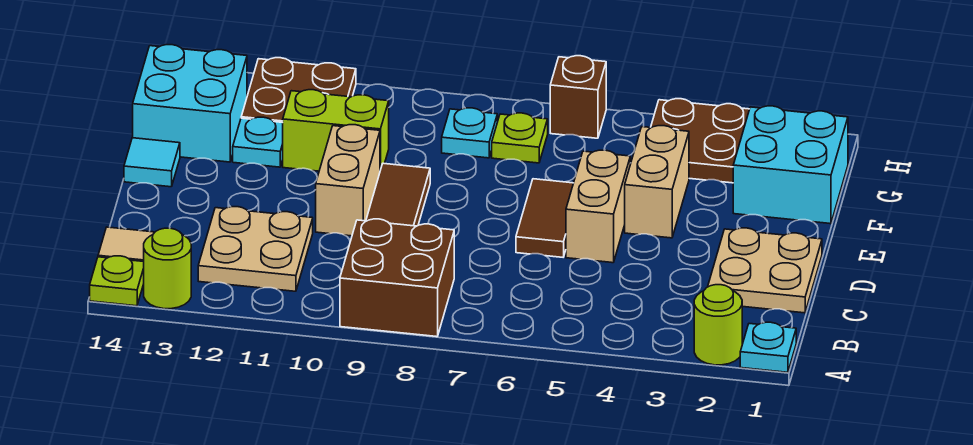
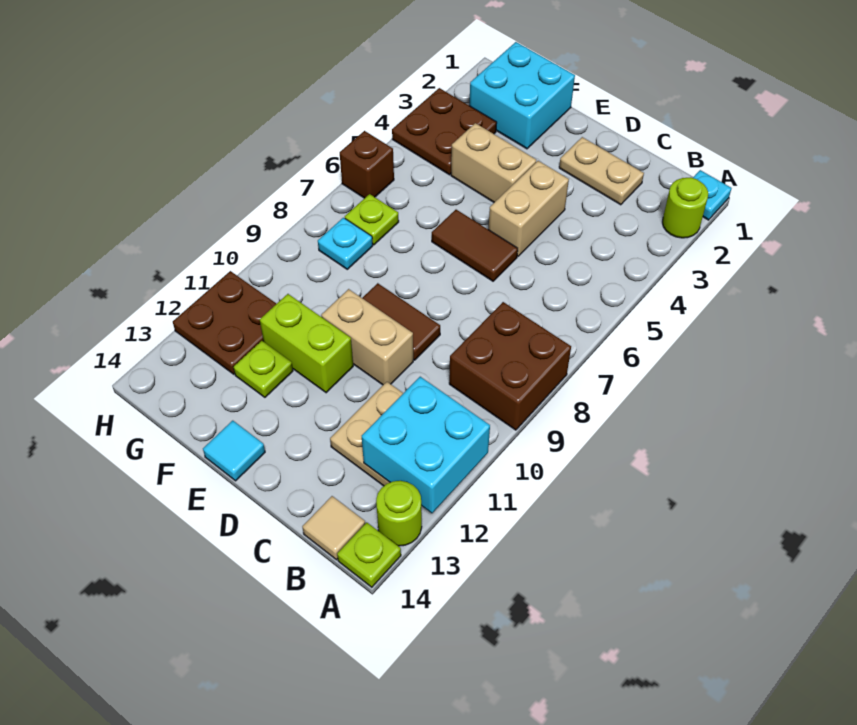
tan plate C1:D2 level 1 -> tan plate C2:D2 level 1
tan brick D5:E5 level 1 -> tan brick D4:D5 level 1
lime brick F10:F11 level 1 -> lime brick E11:F11 level 1
cyan plate F12 level 1 -> lime plate F12 level 1
cyan brick F13:G14 level 1 -> cyan brick A11:B12 level 2

